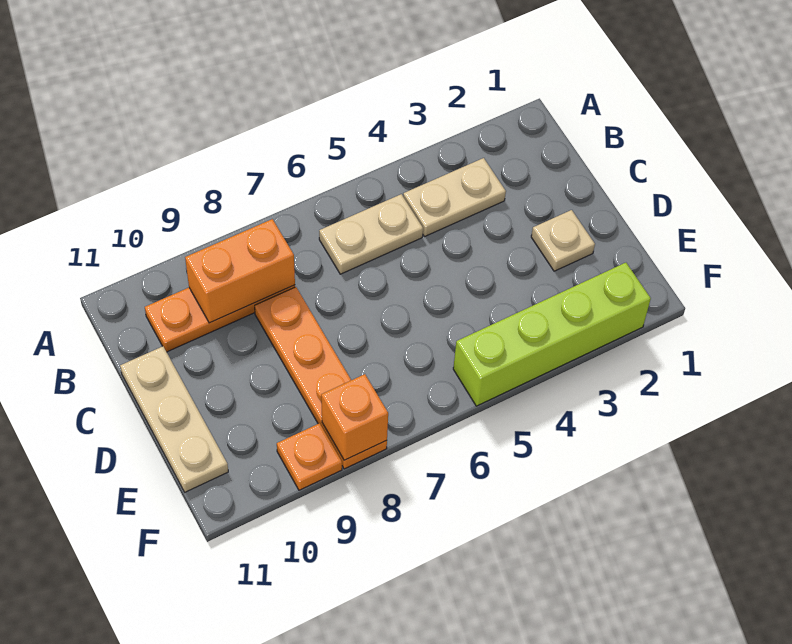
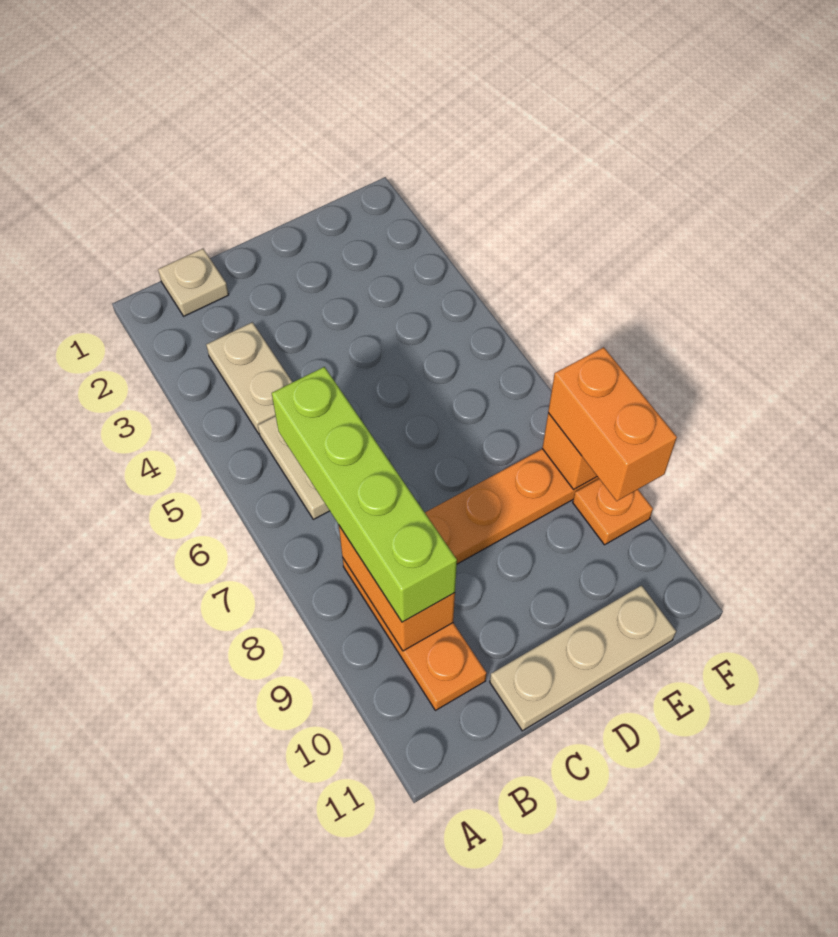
tan plate D2 level 1 -> tan plate B1 level 1
lime brick F2:F5 level 1 -> lime brick B6:B9 level 3
none -> orange brick F8:F9 level 3

